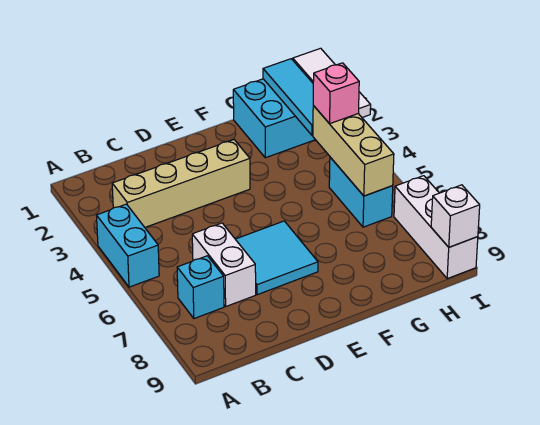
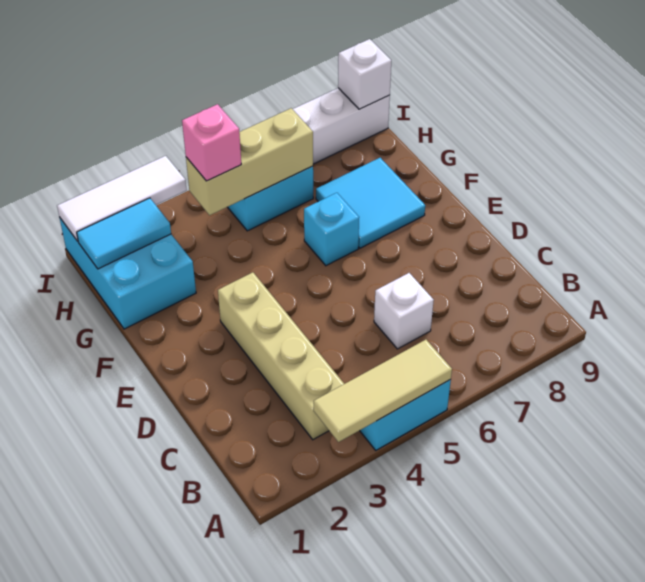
none -> tan tile A3:A5 level 2
cyan brick B7 level 1 -> cyan brick F6 level 1
white brick C6:C7 level 1 -> white brick C6 level 1
cyan tile D6:E7 level 1 -> cyan tile F7:G8 level 1
cyan tile H1:H3 level 2 -> cyan tile H1:H2 level 2

